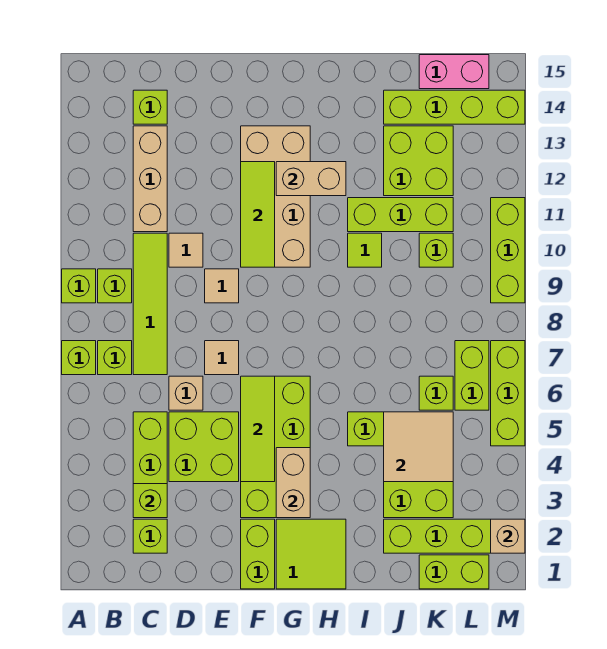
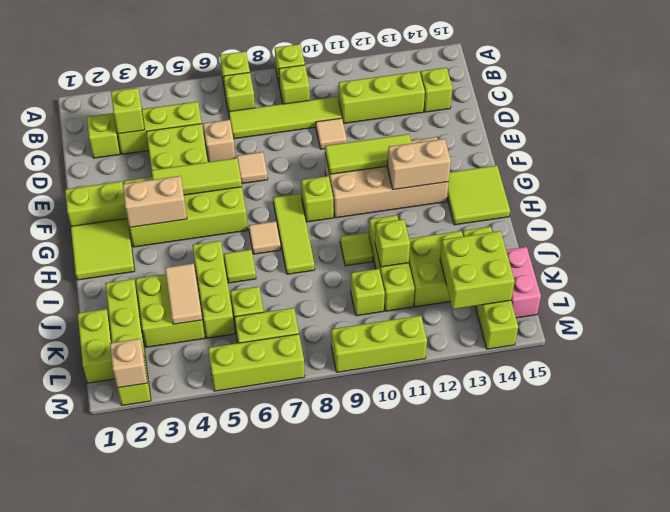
tan brick C11:C13 level 1 -> lime brick C11:C13 level 1
tan tile E9 level 1 -> tan tile H7 level 1
none -> lime tile G8:I8 level 1
none -> lime brick G9 level 1
tan brick G12:H12 level 2 -> tan brick G12:G13 level 2
none -> lime tile G14:H15 level 1
none -> lime tile I6 level 1
tan tile J4:K5 level 2 -> tan tile J4:K4 level 2
none -> lime brick J11 level 2
none -> lime brick K13:L14 level 2

